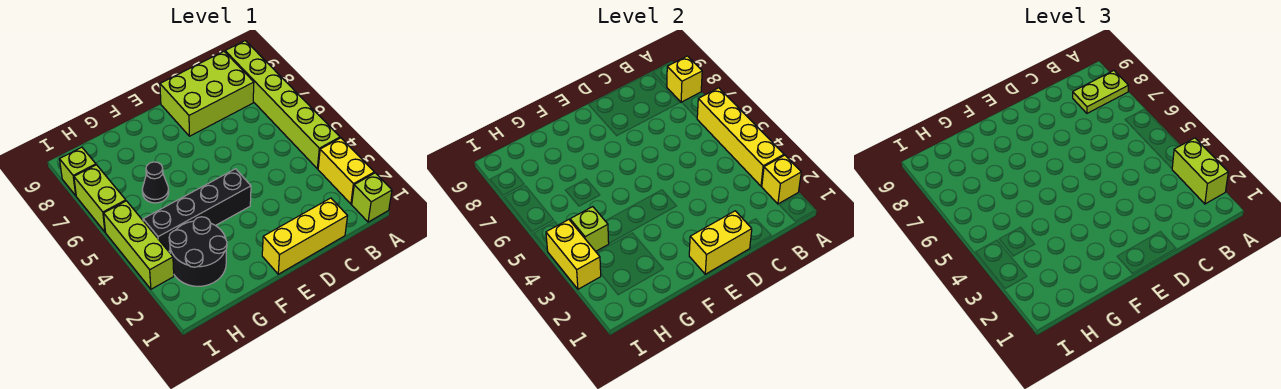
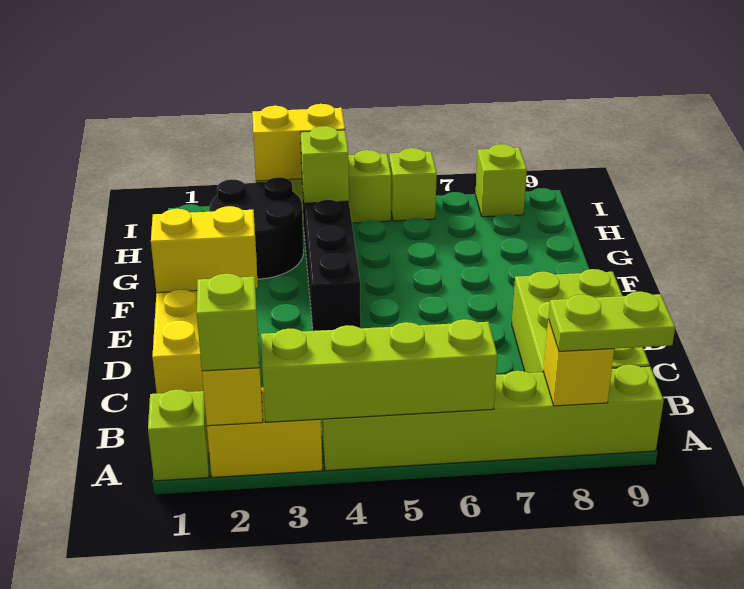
lime brick A2:A3 level 3 -> lime brick A2 level 3
yellow brick A3:A6 level 2 -> lime brick A3:A6 level 2
lime plate A8:B8 level 3 -> lime plate A8:A9 level 3
yellow brick D1:E1 level 2 -> yellow brick E1:E2 level 2
black cone G6 level 1 -> none
lime brick I6:I7 level 1 -> lime brick I6 level 1

